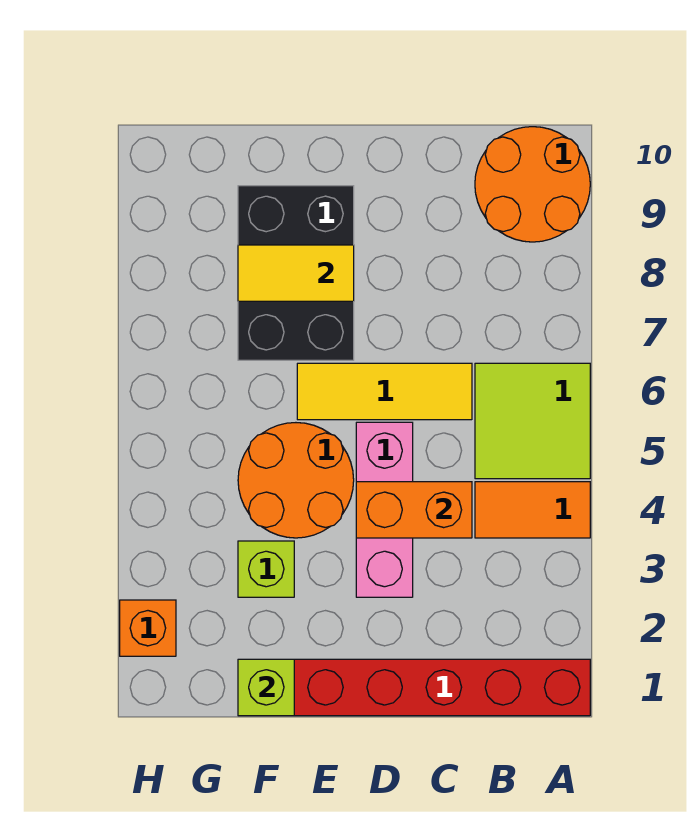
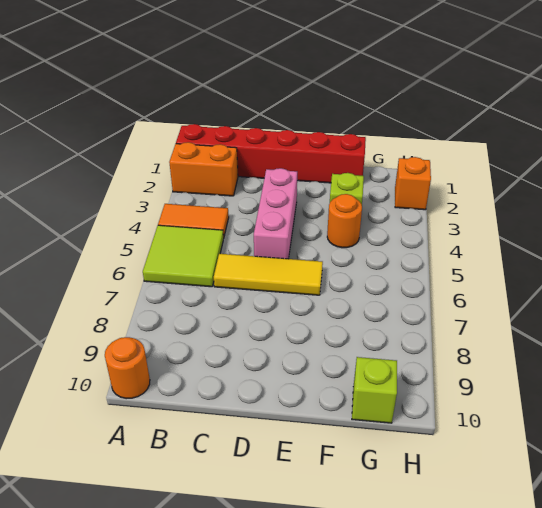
orange round brick A9:B10 level 1 -> orange round brick A10 level 1
orange brick C4:D4 level 2 -> orange brick A2:B2 level 1
orange round brick E4:F5 level 1 -> orange round brick F4 level 1
black brick E7:F9 level 1 -> none
yellow tile E8:F8 level 2 -> none
lime brick F1 level 2 -> lime brick G10 level 1

